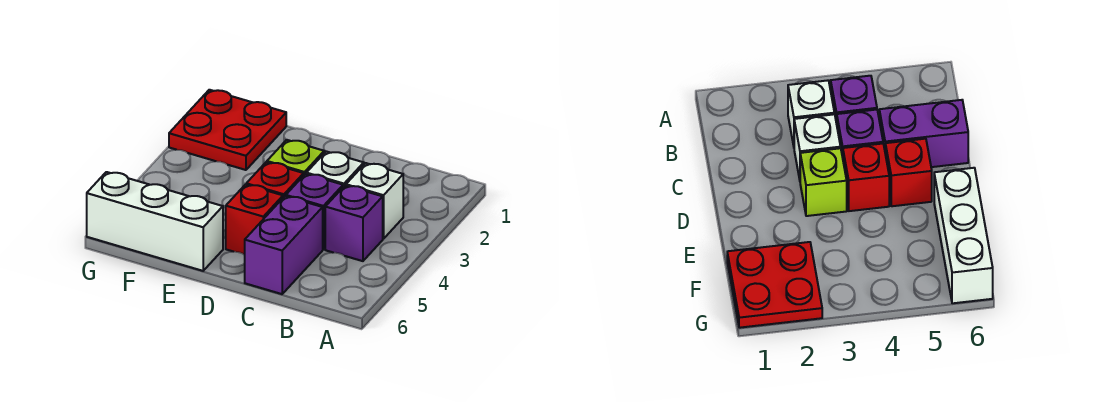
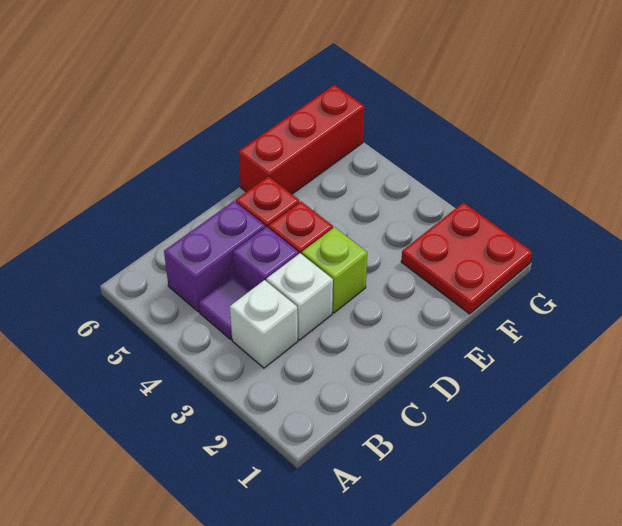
purple brick B4 level 1 -> purple tile B4 level 1
purple brick C5:C6 level 1 -> purple brick B5:C5 level 1
white brick E6:G6 level 1 -> red brick E6:G6 level 1

